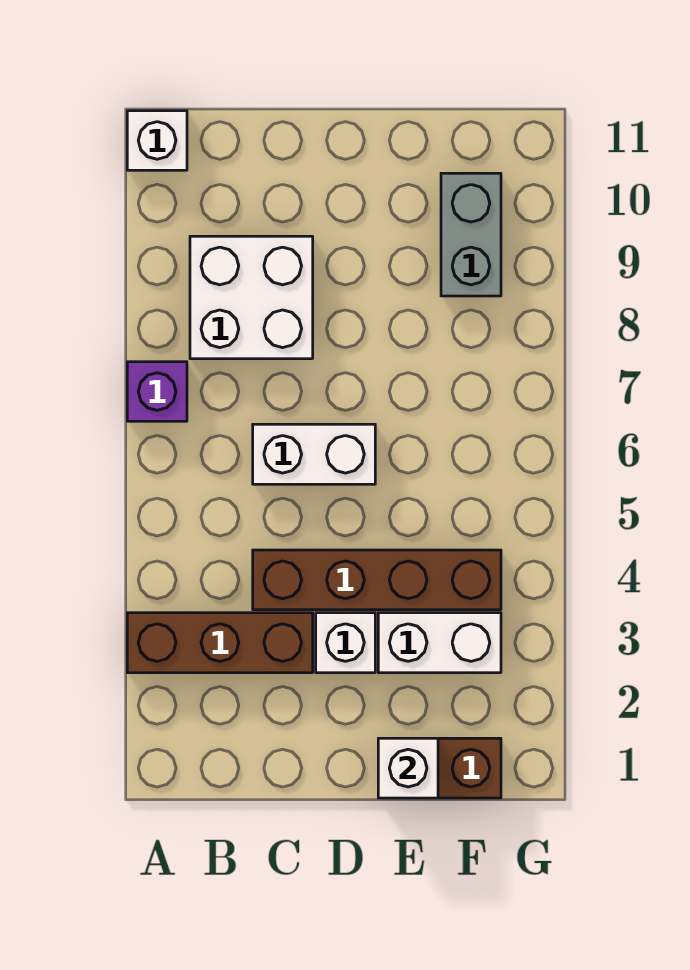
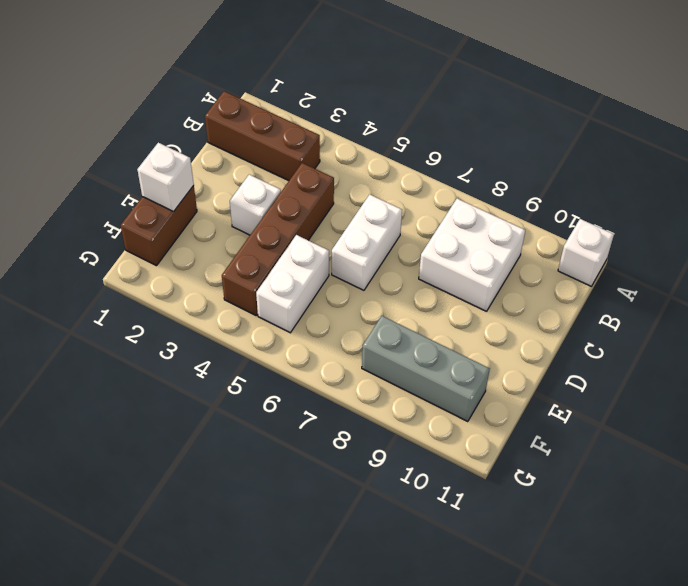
brown brick A3:C3 level 1 -> brown brick B1:B3 level 1
purple brick A7 level 1 -> none
white brick E3:F3 level 1 -> white brick E5:F5 level 1
grey brick F9:F10 level 1 -> grey brick F8:F10 level 1

